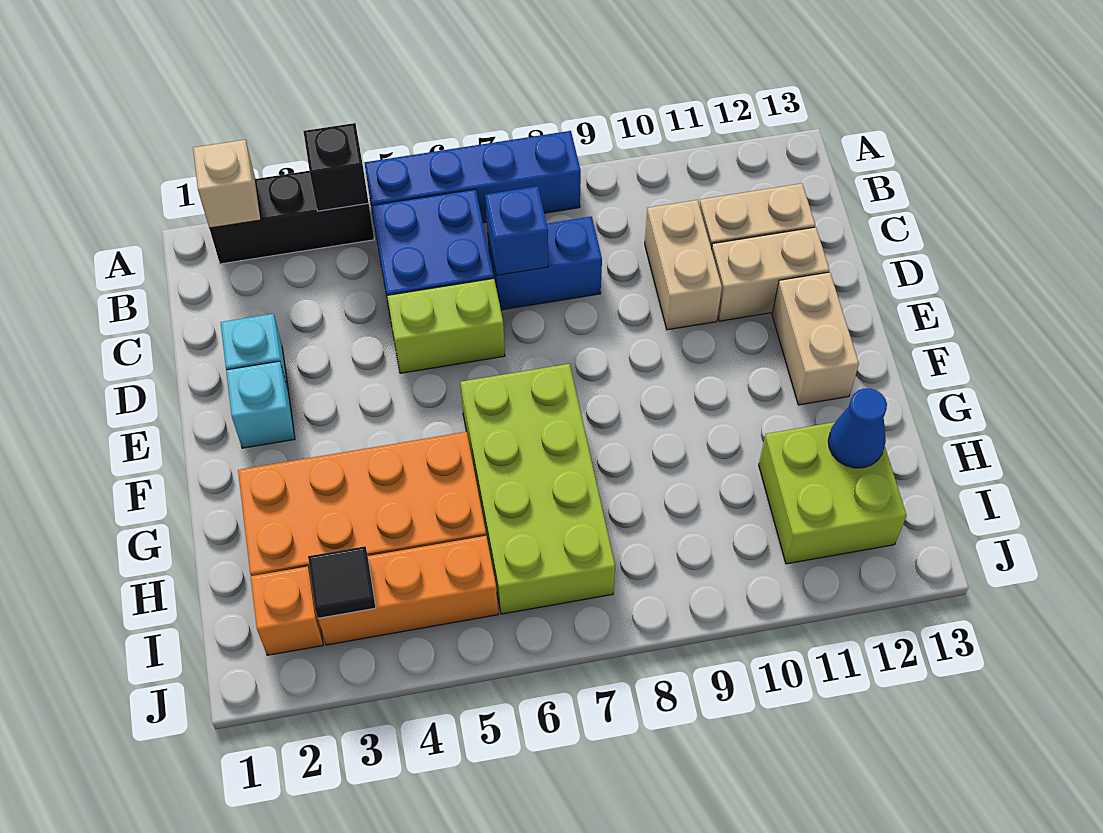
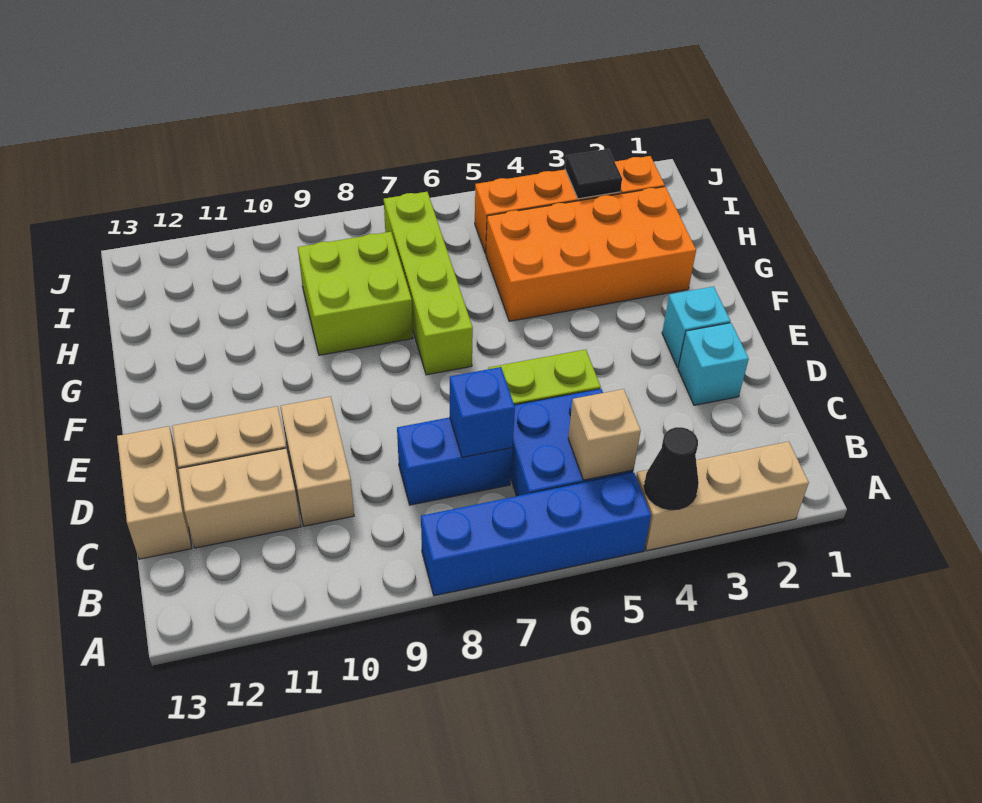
black brick A2:A4 level 1 -> tan brick A2:A4 level 1
tan brick A2 level 2 -> tan brick B5 level 2
black brick A4 level 2 -> black cone A4 level 2
tan brick E12:F12 level 1 -> tan brick C13:D13 level 1
lime brick F6:I7 level 1 -> lime brick F7:I7 level 1
lime brick H11:I12 level 1 -> lime brick G8:H9 level 1
blue cone H12 level 2 -> none

